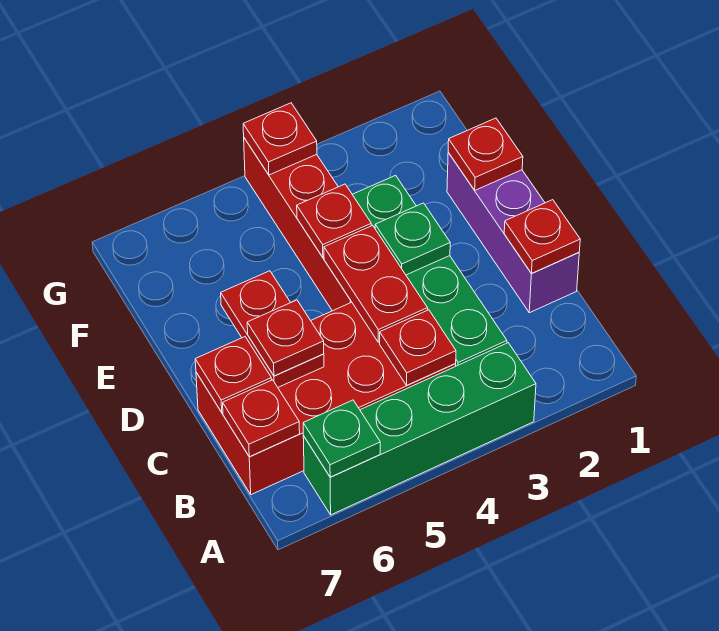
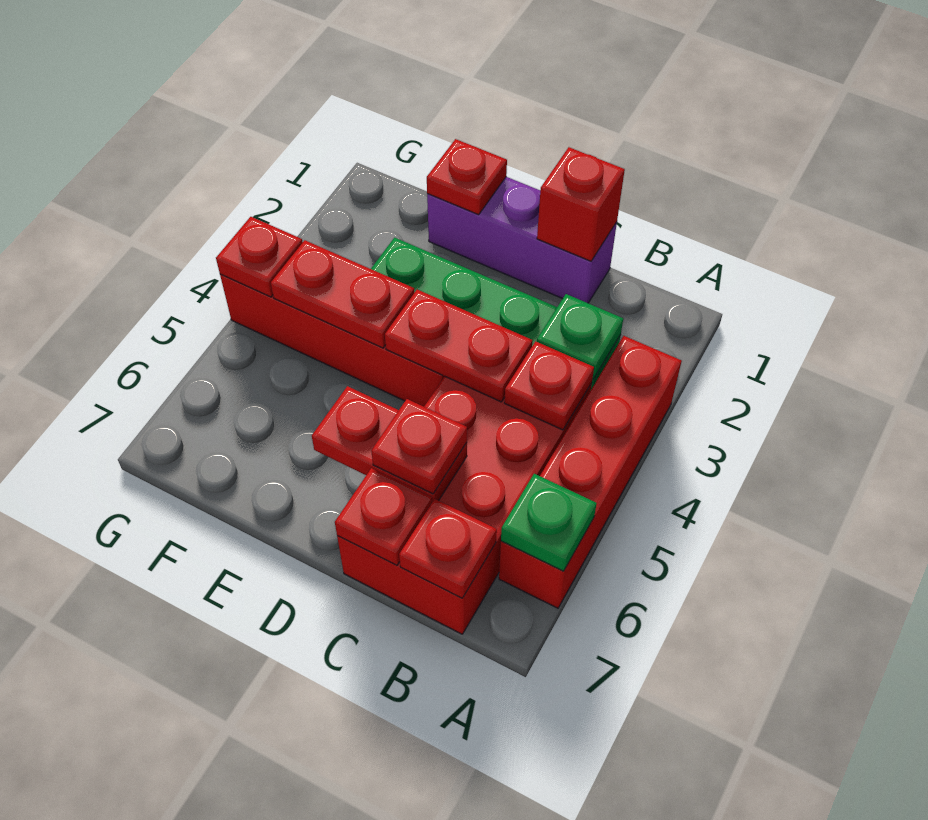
green brick A3:A6 level 1 -> red brick A3:A6 level 1
red plate C1 level 2 -> red brick C1 level 2
green plate D3 level 2 -> green plate B3 level 2
red plate E4 level 2 -> red plate E4:F4 level 2

